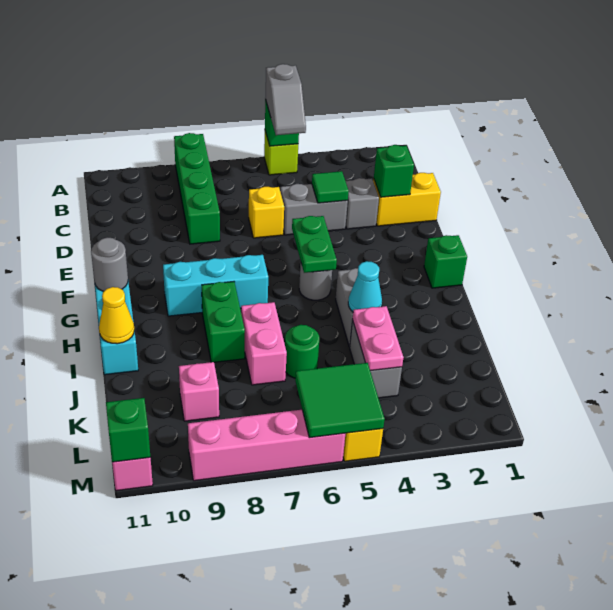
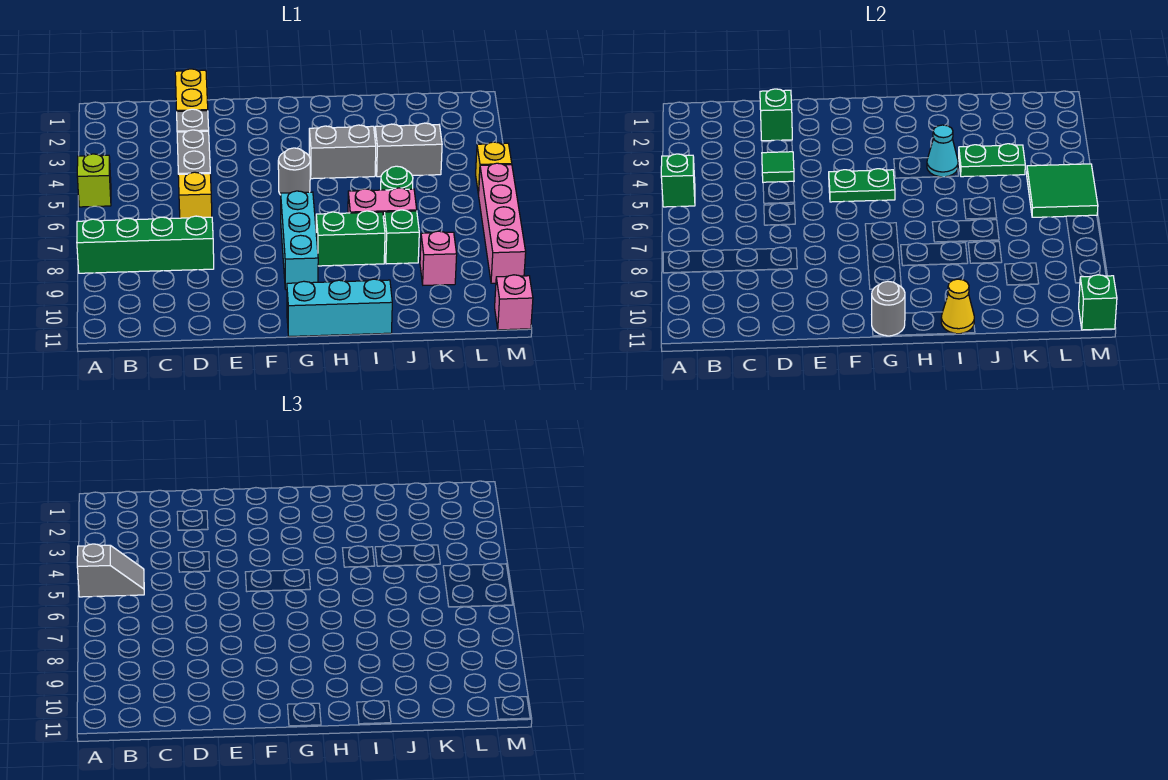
green brick G1 level 1 -> green brick J8 level 1
pink plate J4:K4 level 2 -> green plate J4:K4 level 2

